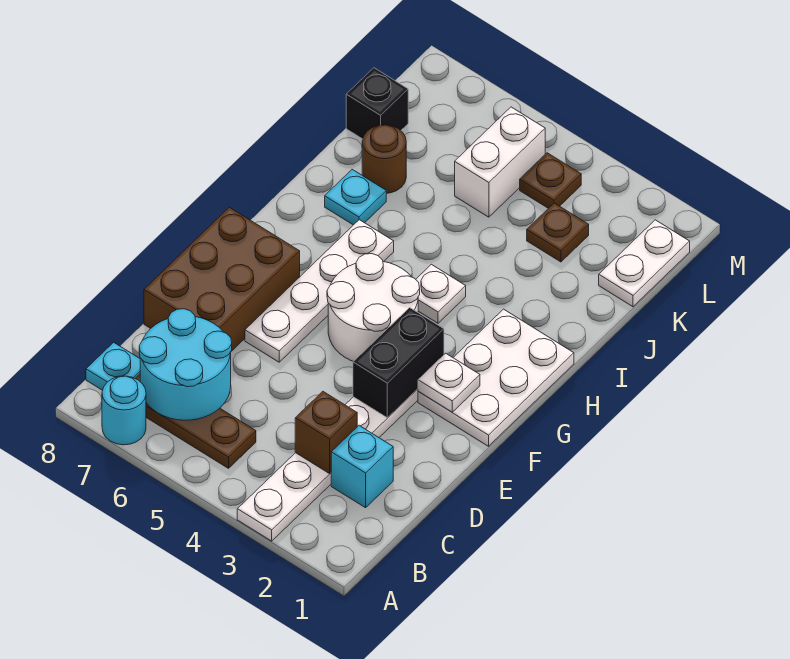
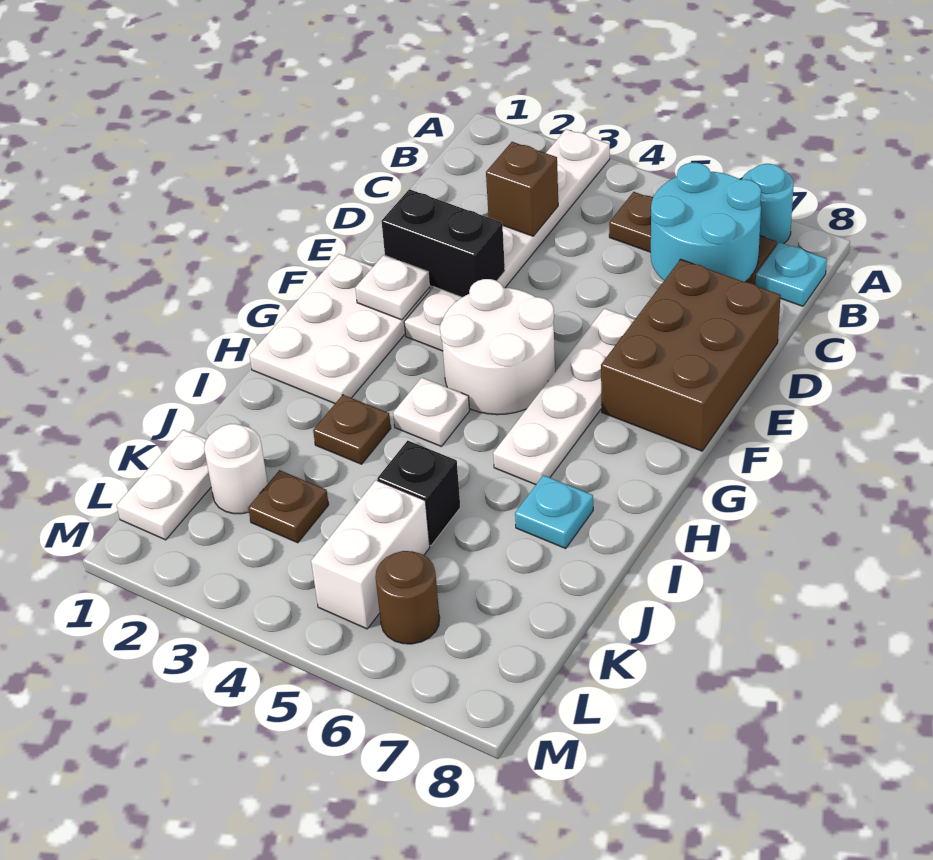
cyan brick C2 level 1 -> none
black brick E3:F3 level 2 -> black brick E2:E3 level 2
brown round brick J7 level 1 -> brown round brick L6 level 1
none -> white round brick K2 level 1
black brick K8 level 1 -> black brick J5 level 1
brown plate L4 level 1 -> brown plate I3 level 1

